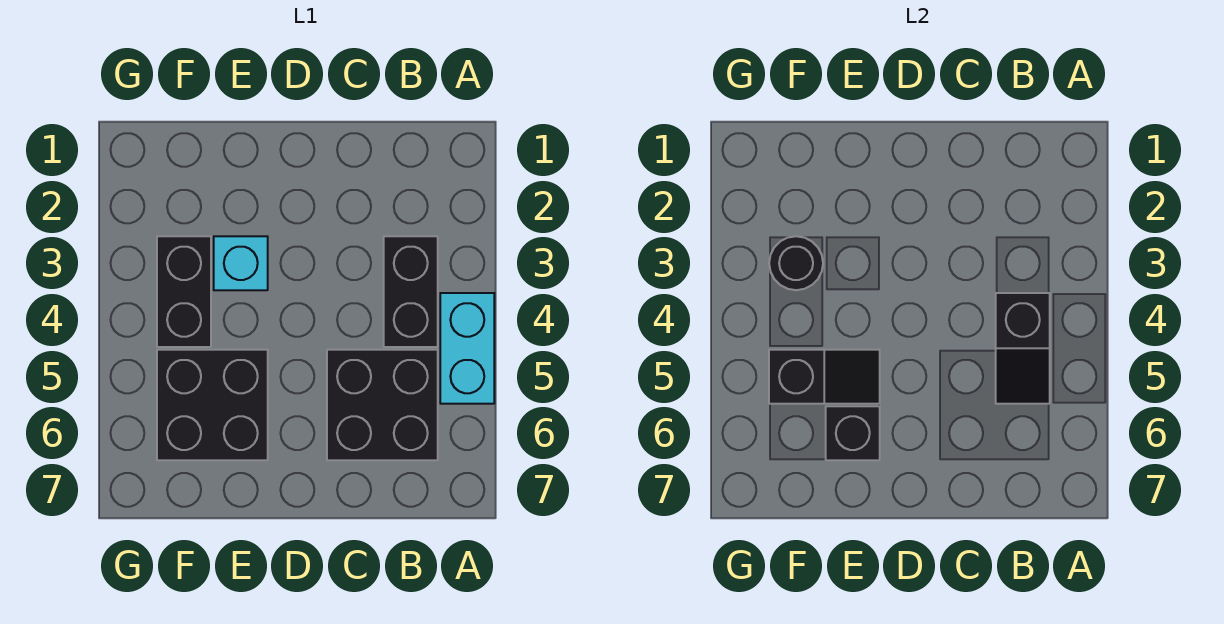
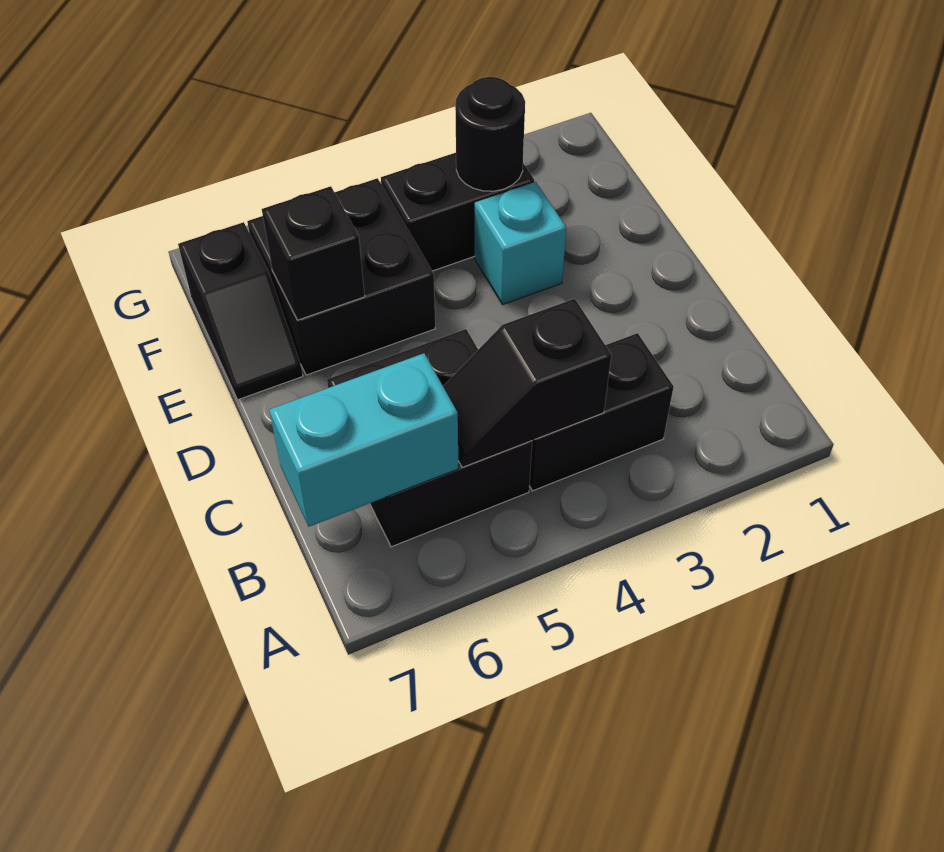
cyan brick A4:A5 level 1 -> cyan brick B6:B7 level 2
black slope E5:F5 level 2 top F -> black slope E7:F7 level 1 top F

